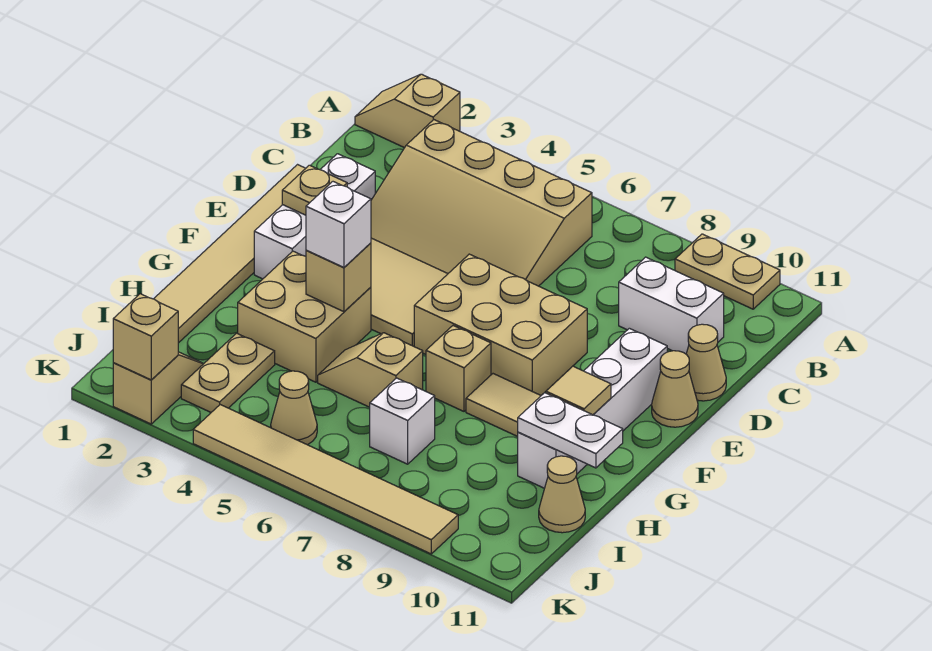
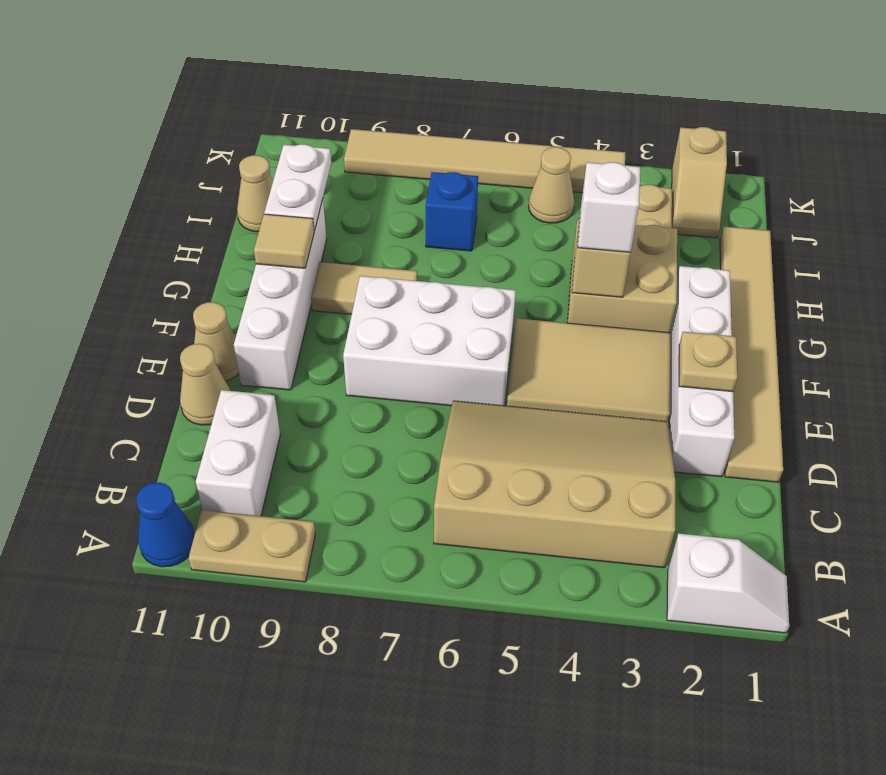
tan slope A1:A2 level 1 top 2 -> white slope A1:A2 level 1 top 2
none -> blue cone A11 level 1
white brick C9:C10 level 1 -> white brick B10:C10 level 1
white brick D2:F2 level 1 -> white brick D2:G2 level 1
tan brick E6:F8 level 1 -> white brick E6:F8 level 1
tan brick G7 level 1 -> none
tan slope H5:H6 level 1 top 6 -> none
white plate H10:H11 level 2 -> white plate H10:I10 level 2
white brick I7 level 1 -> blue brick I7 level 1
tan brick K2 level 2 -> none

